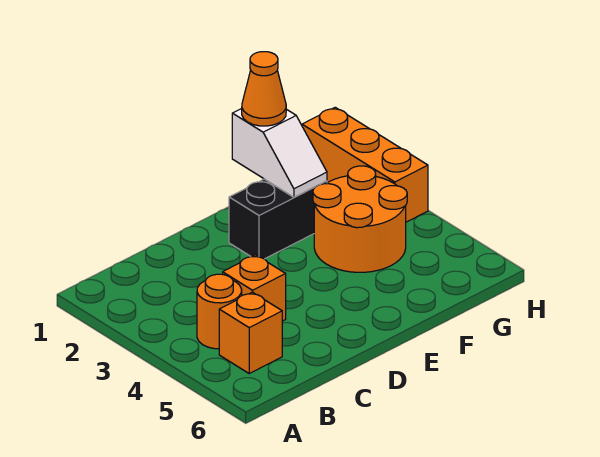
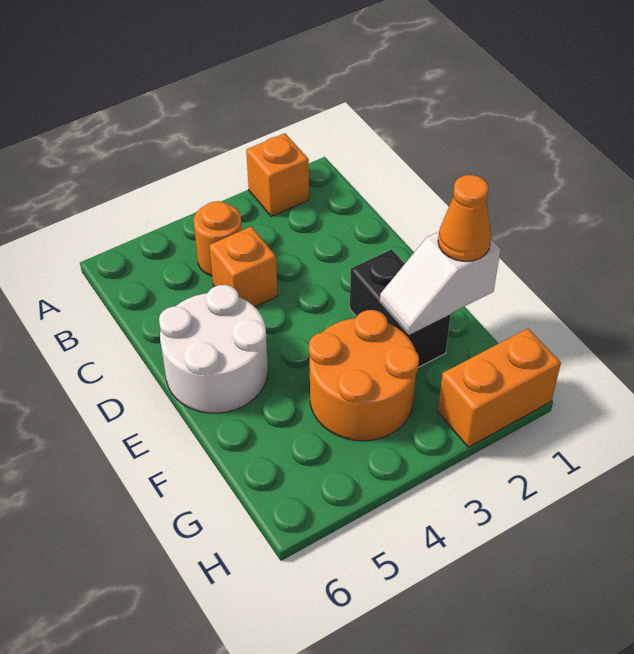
orange brick B5 level 1 -> orange brick A2 level 1
none -> white round brick D5:E6 level 1
orange brick H1:H3 level 1 -> orange brick H1:H2 level 1

